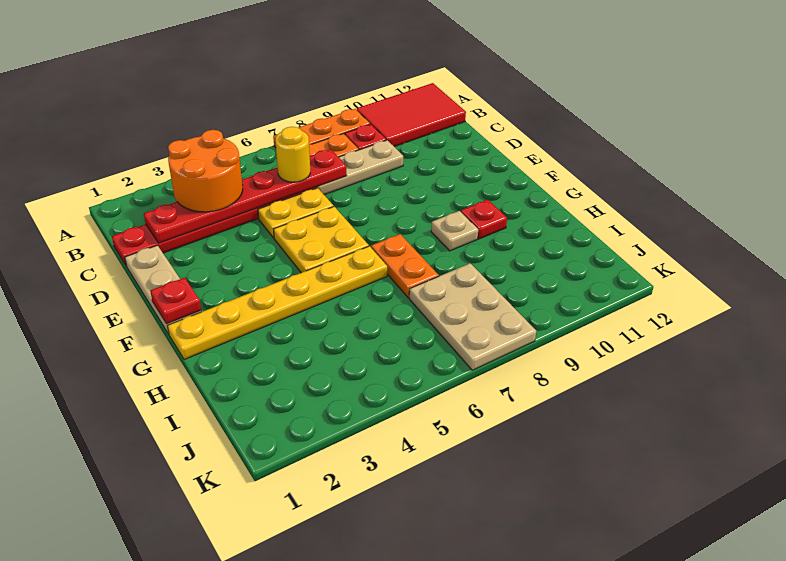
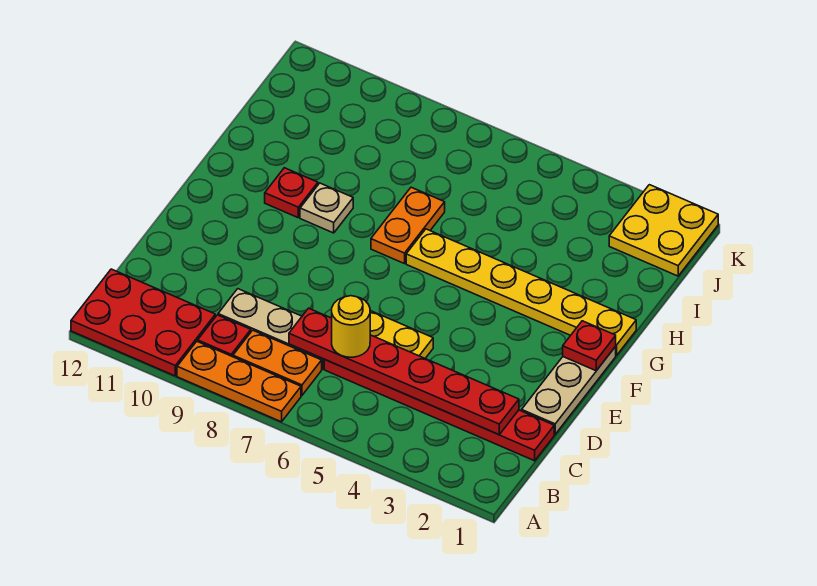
red tile A10:B12 level 1 -> red plate A10:B12 level 1
orange round brick B3:C4 level 3 -> none
yellow plate E5:F6 level 1 -> yellow plate J1:K2 level 1
tan plate I7:K8 level 1 -> none

